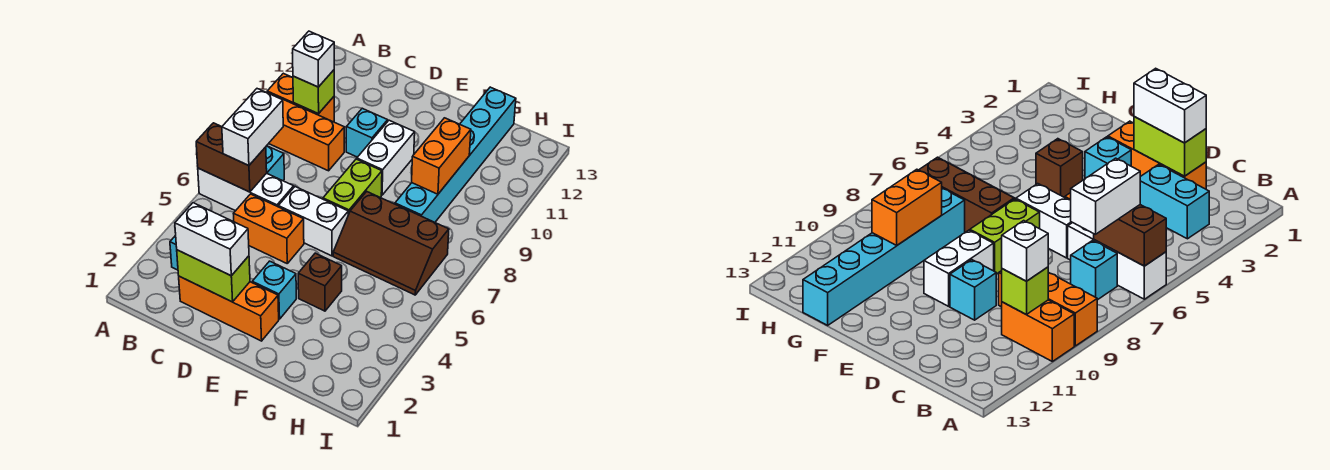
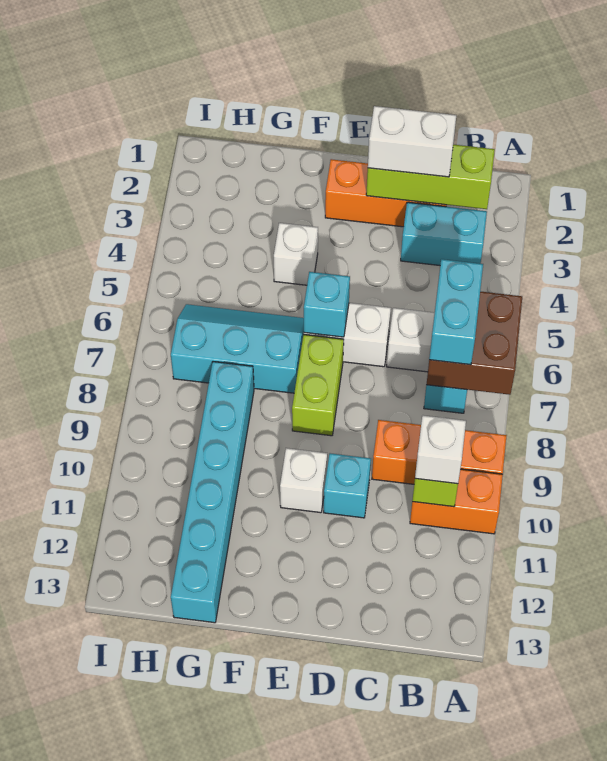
brown brick A6:B6 level 2 -> brown brick A6:B7 level 2
white brick B6:B7 level 3 -> cyan brick B6:B7 level 3
lime brick C2:D2 level 2 -> lime brick B2:D2 level 2
orange brick C5:D5 level 1 -> none
cyan brick E3 level 1 -> cyan brick E6 level 2
white brick E9:E10 level 1 -> white brick E10 level 1
brown brick F4 level 1 -> white brick F4 level 1
brown slope F6:H7 level 1 top 7 -> cyan slope F6:H7 level 1 top 7
orange brick G9:G10 level 2 -> none

